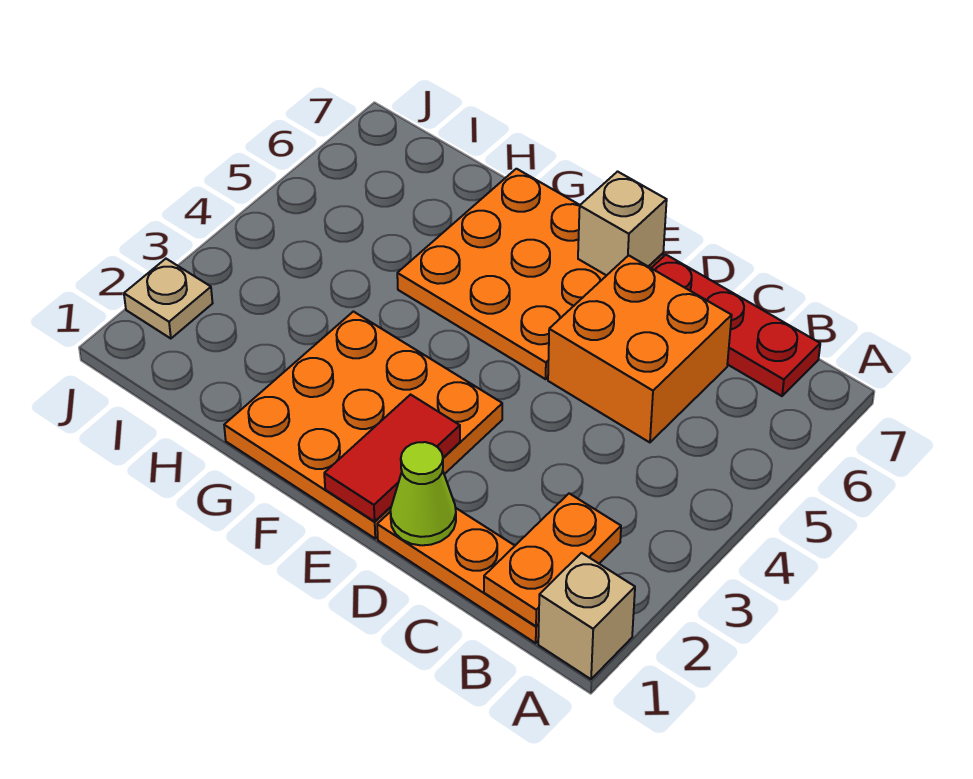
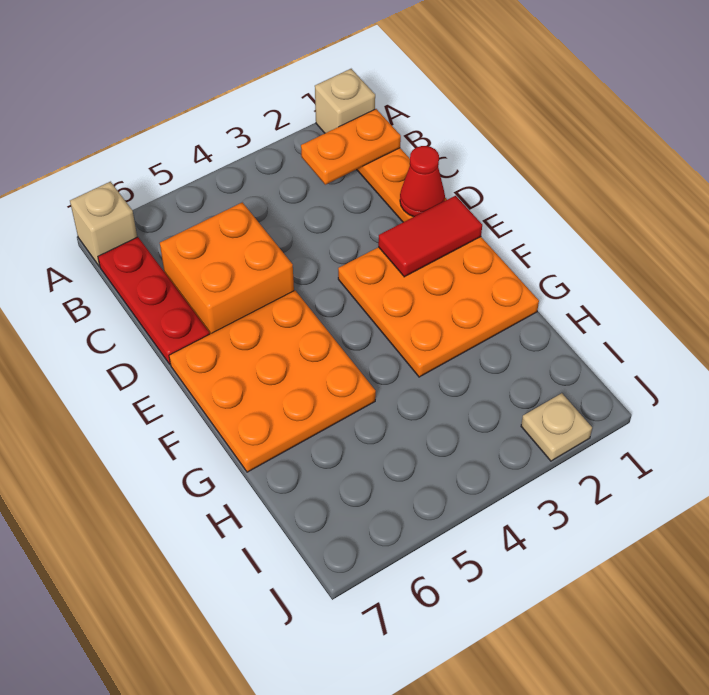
lime cone D1 level 2 -> red cone D1 level 2
tan brick E7 level 2 -> tan brick A7 level 1

